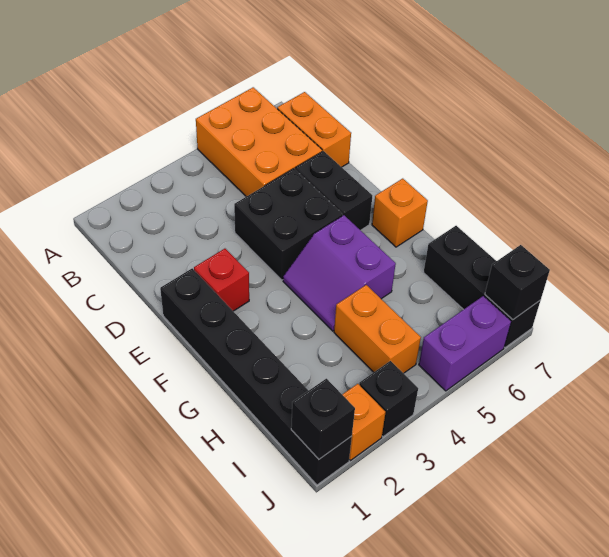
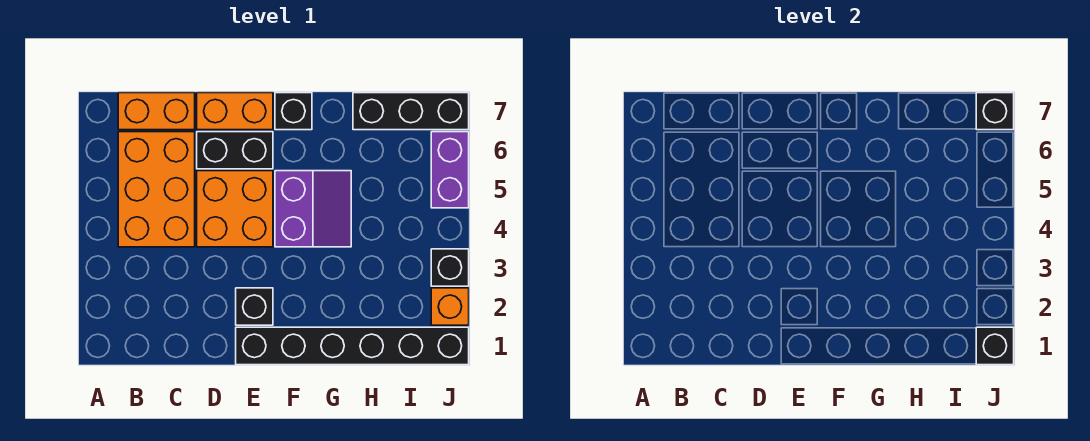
orange brick A5:C6 level 1 -> orange brick B4:C6 level 1
black brick D4:E5 level 1 -> orange brick D4:E5 level 1
red brick E2 level 1 -> black brick E2 level 1
purple slope F4:G5 level 1 top 5 -> purple slope F4:G5 level 1 top F
orange brick F7 level 1 -> black brick F7 level 1
orange brick H4:I4 level 1 -> orange brick D7:E7 level 1

